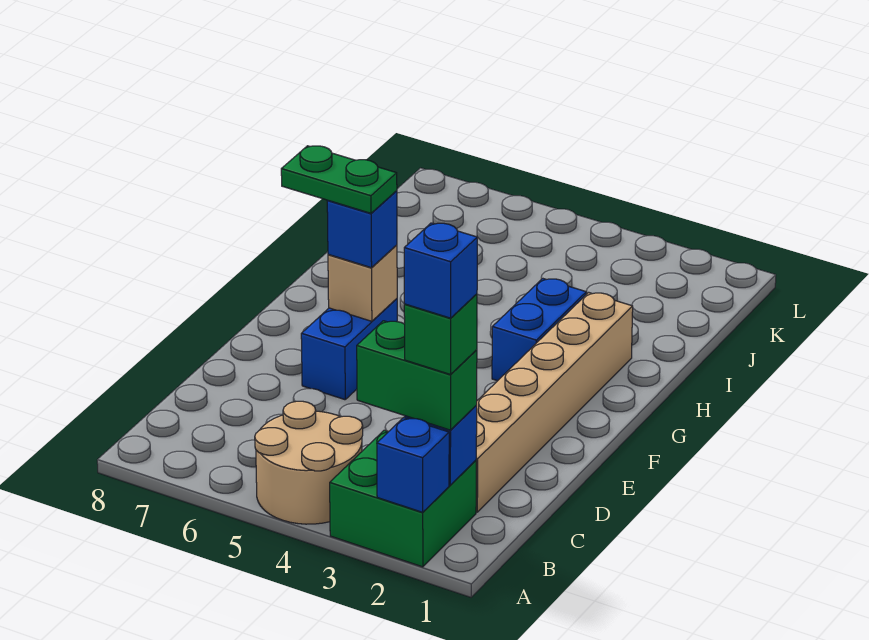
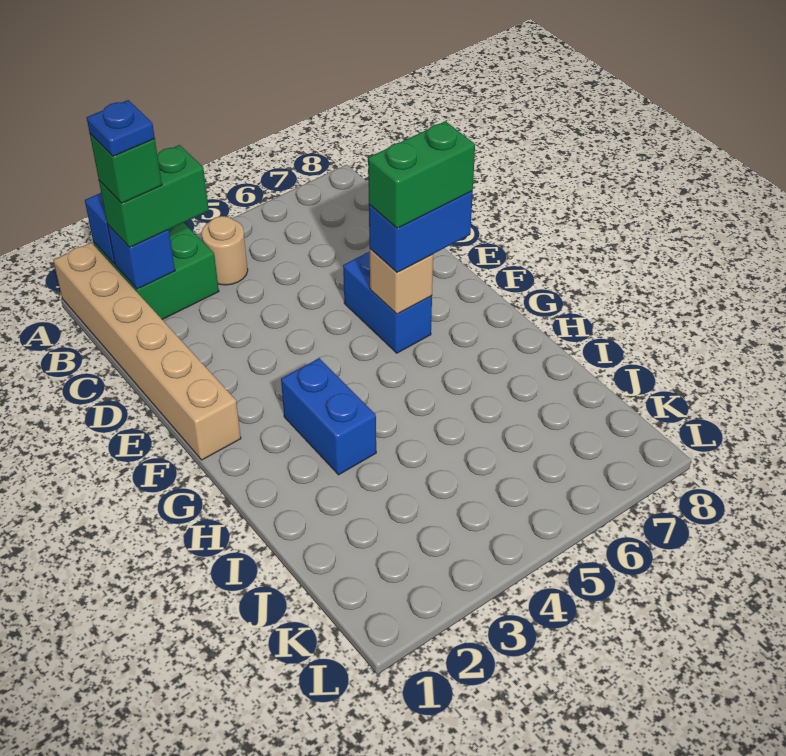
tan round brick A4:B5 level 1 -> tan round brick B4 level 1
blue brick B2 level 5 -> blue plate B2 level 5
tan brick C2:H2 level 1 -> tan brick A1:F1 level 1
blue brick F6 level 3 -> blue brick F6:F7 level 3
green plate F6:F7 level 4 -> green brick F6:F7 level 4

